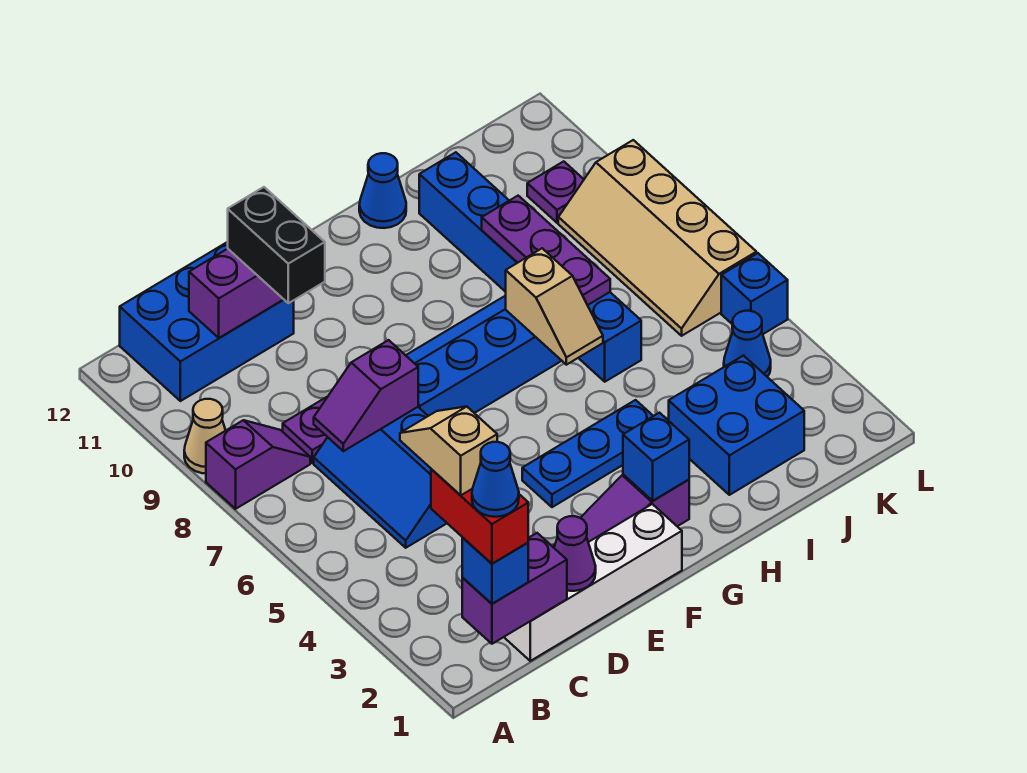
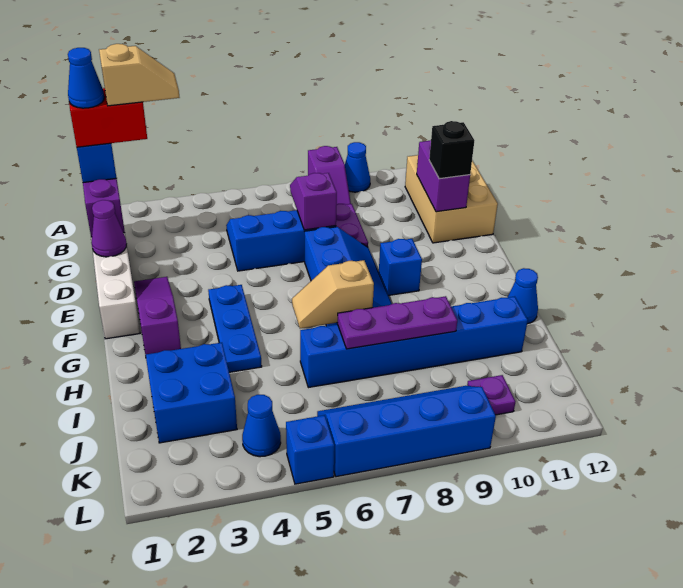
tan cone A9 level 1 -> blue cone A9 level 1
blue brick B11:D12 level 1 -> tan brick B11:D12 level 1
black brick D10:D11 level 3 -> black brick D11 level 3
blue brick G2 level 2 -> blue brick F9 level 1
tan slope K6:L9 level 1 top L -> blue slope K6:L9 level 1 top L

